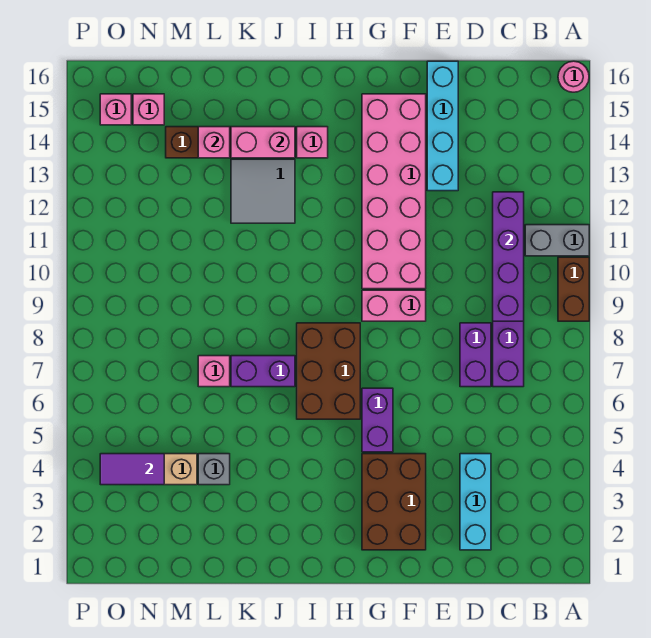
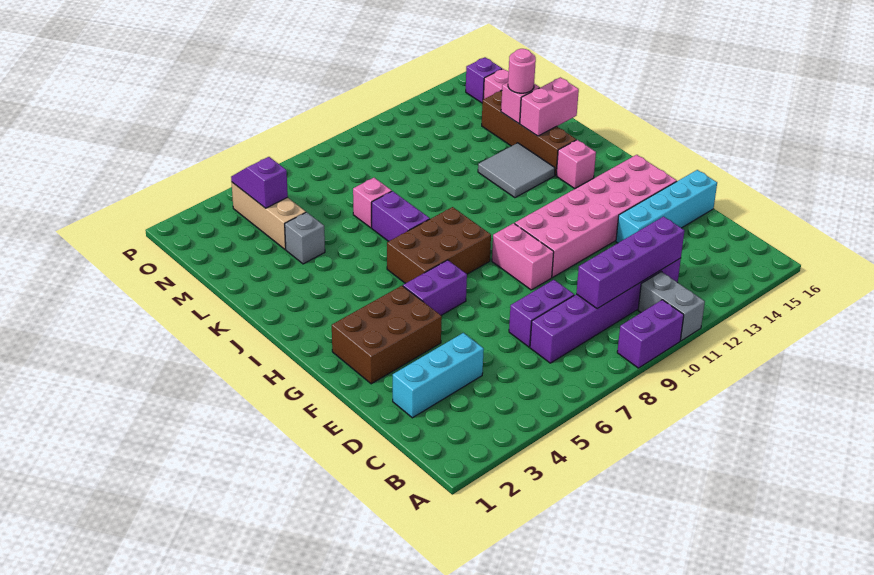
brown brick A9:A10 level 1 -> purple brick A9:A10 level 1
pink round brick A16 level 1 -> pink round brick L14 level 3
pink brick J14:K14 level 2 -> pink brick K14:K15 level 2
purple tile N4:O4 level 2 -> purple slope N4:O4 level 2 top N
pink brick O15 level 1 -> purple brick O15 level 1

